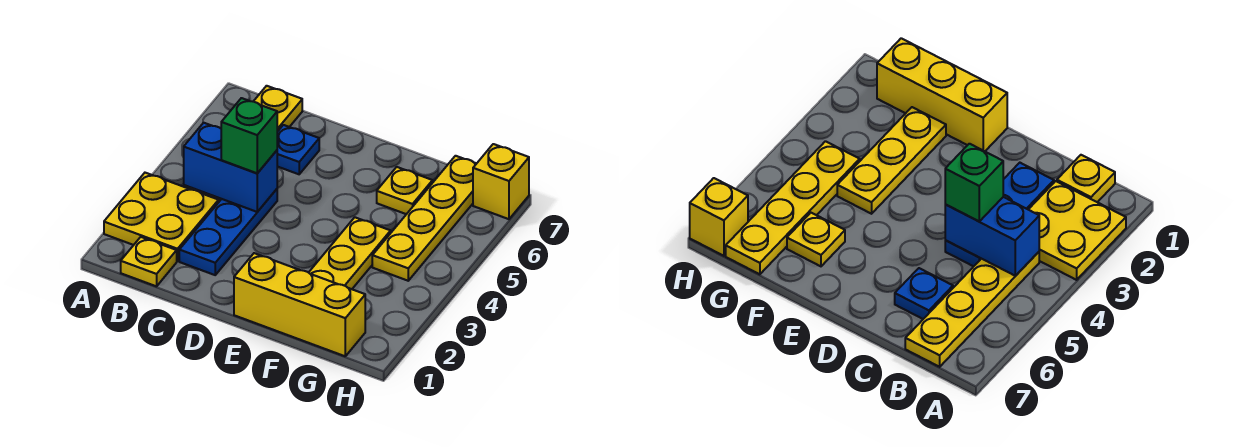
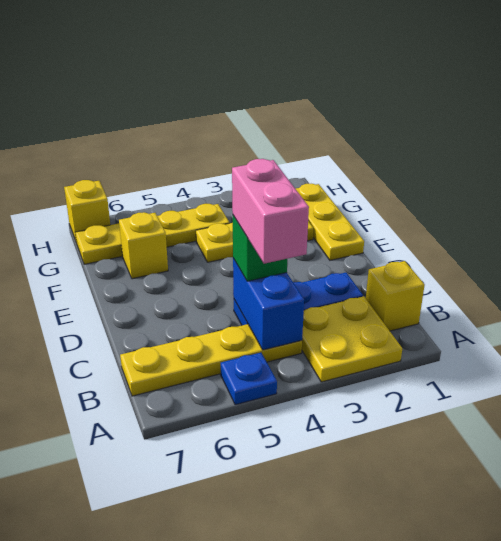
yellow plate B1 level 1 -> yellow brick B1 level 1
none -> pink brick B4:C4 level 4
blue plate C6 level 1 -> blue plate A5 level 1
yellow brick E1:G1 level 1 -> yellow plate E1:G1 level 1
yellow plate F6 level 1 -> yellow brick F6 level 1

